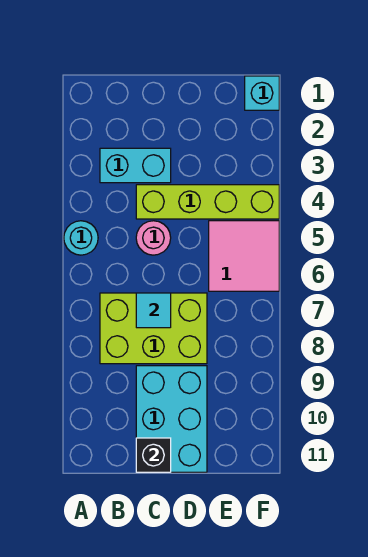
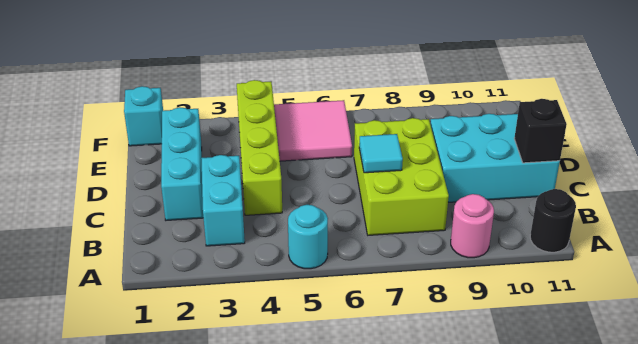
none -> black round brick A11 level 1
none -> cyan brick C2:E2 level 1
pink round brick C5 level 1 -> pink round brick A9 level 1

